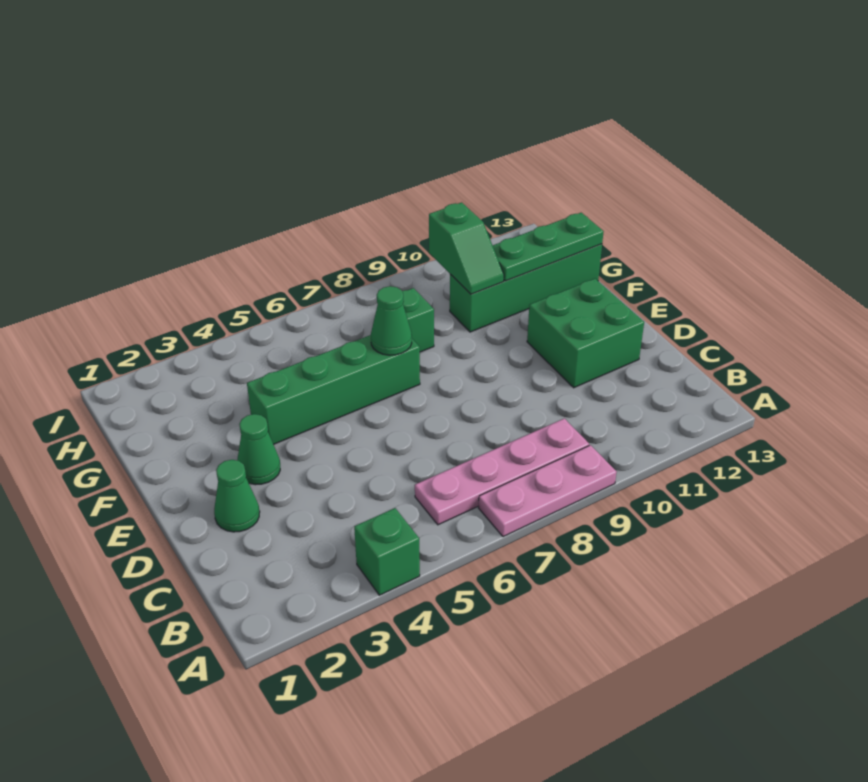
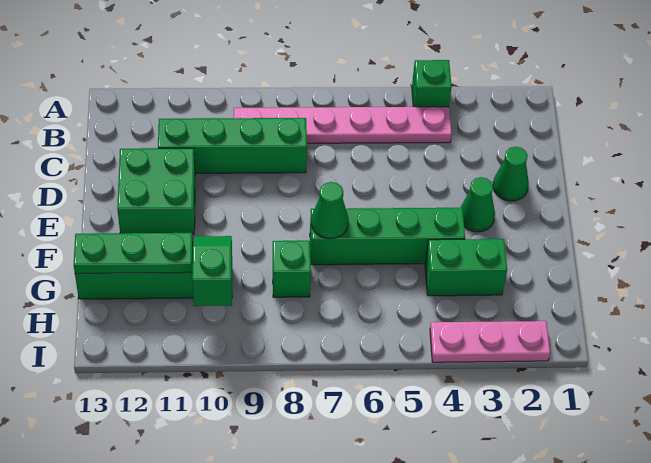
pink plate A7:A9 level 1 -> pink plate I2:I4 level 1
pink plate B6:B9 level 1 -> pink plate B4:B9 level 1
none -> green brick C8:C11 level 1
none -> green brick G3:G4 level 1

